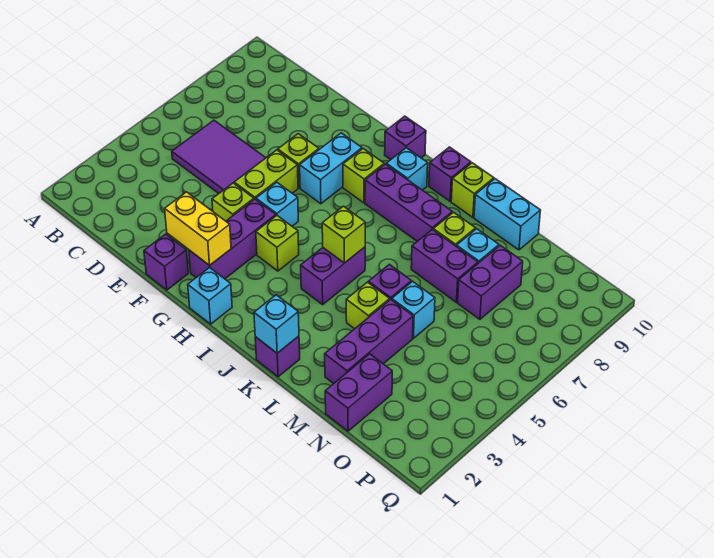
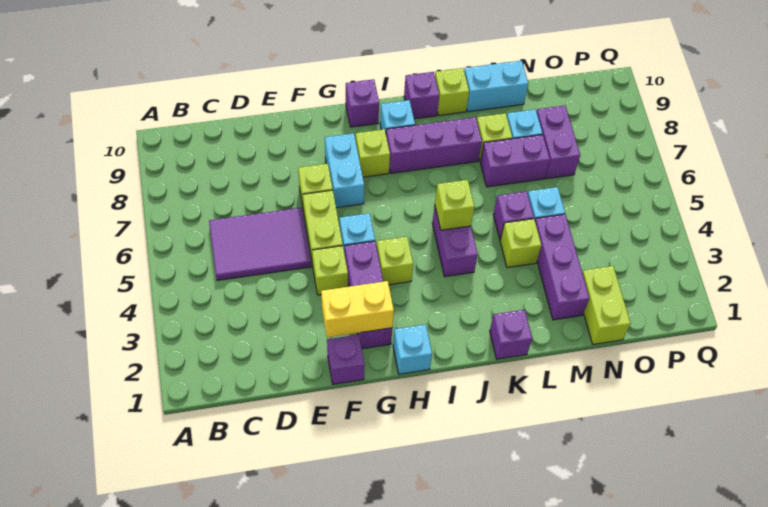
cyan brick K1 level 2 -> none
purple brick N1:N2 level 1 -> lime brick N1:N2 level 1

